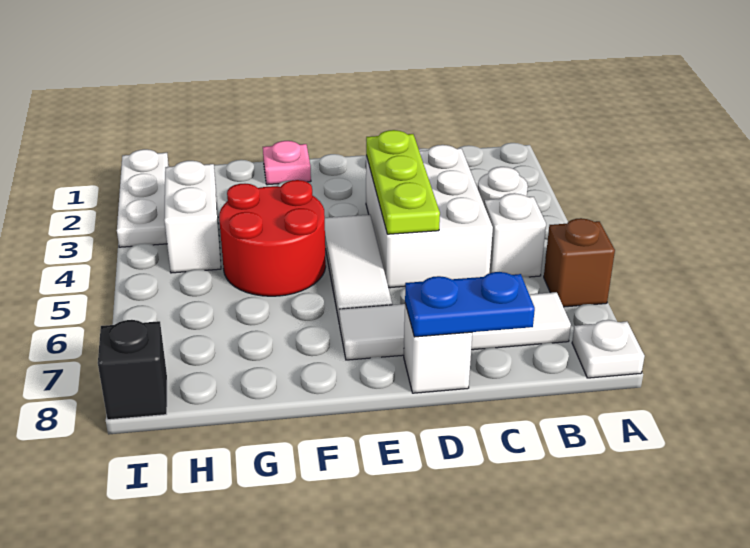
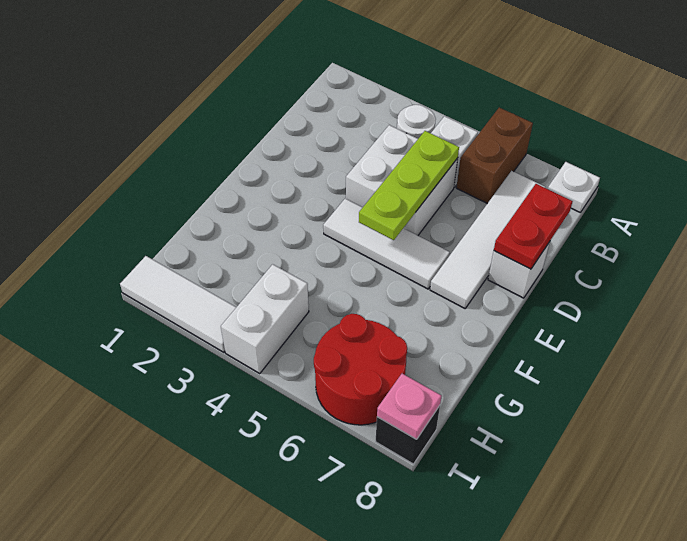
brown brick A6 level 1 -> brown brick A6:B6 level 1
white brick C3:D5 level 1 -> white brick C4:D5 level 1
blue plate C8:D8 level 2 -> red plate C8:D8 level 2
lime plate D3:D5 level 2 -> lime plate C5:E5 level 2
pink plate F1 level 1 -> pink plate I8 level 2
red round brick F4:G5 level 1 -> red round brick H6:I7 level 1
white brick H3:H4 level 1 -> white brick H4:I4 level 1
white plate I1:I3 level 1 -> white tile I1:I3 level 1

